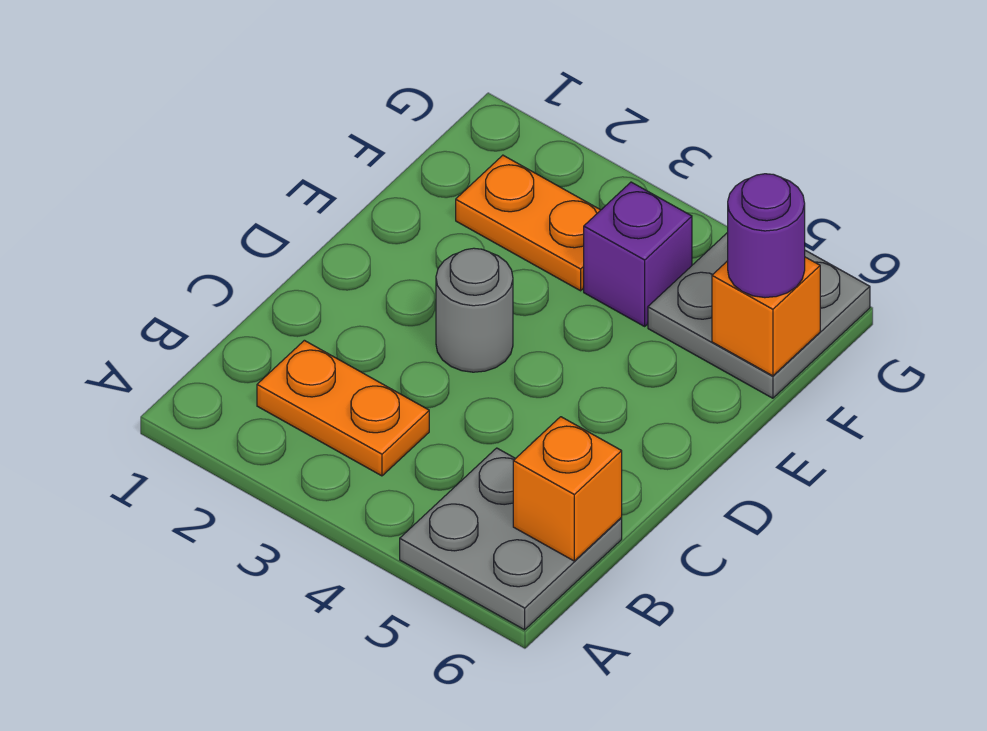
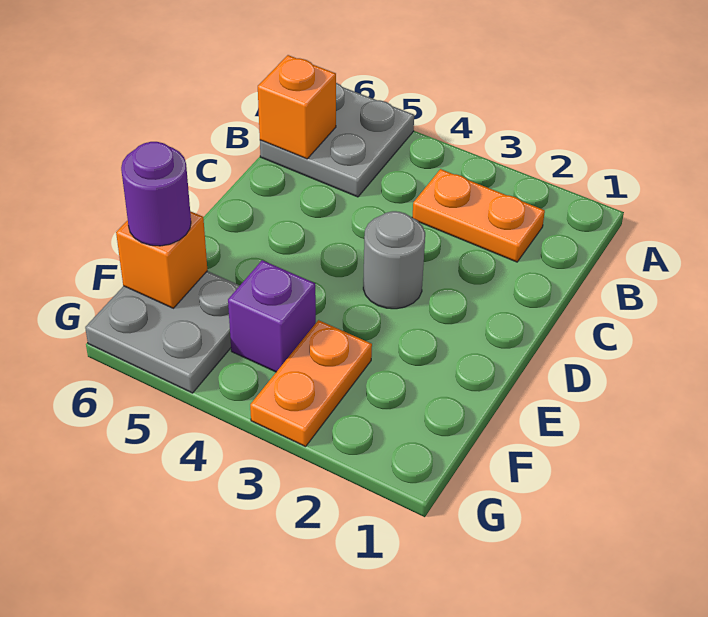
orange plate F2:F3 level 1 -> orange plate F3:G3 level 1

